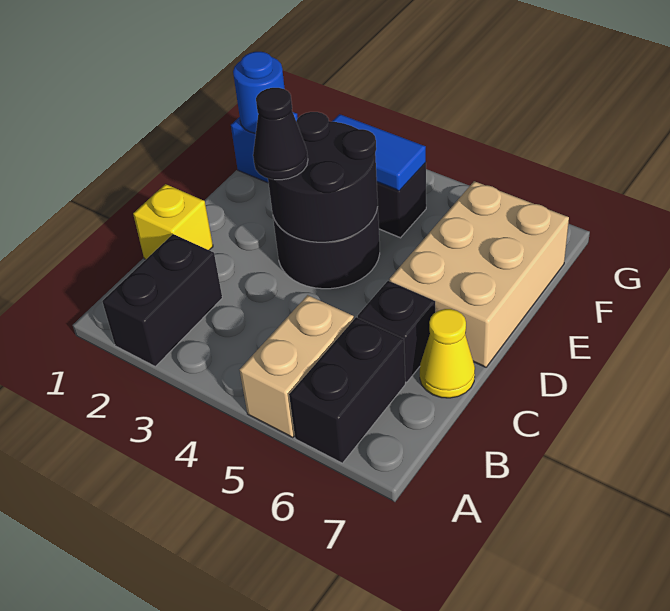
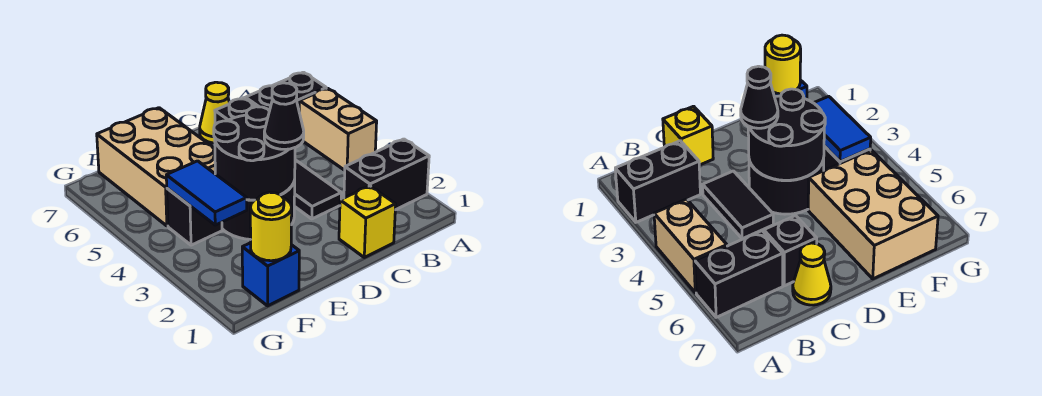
tan brick A5:B5 level 1 -> tan brick A4:A5 level 1
none -> black tile C3:C4 level 1
tan brick D6:F7 level 1 -> tan brick E5:F7 level 1
blue round brick F1 level 2 -> yellow round brick F1 level 2

